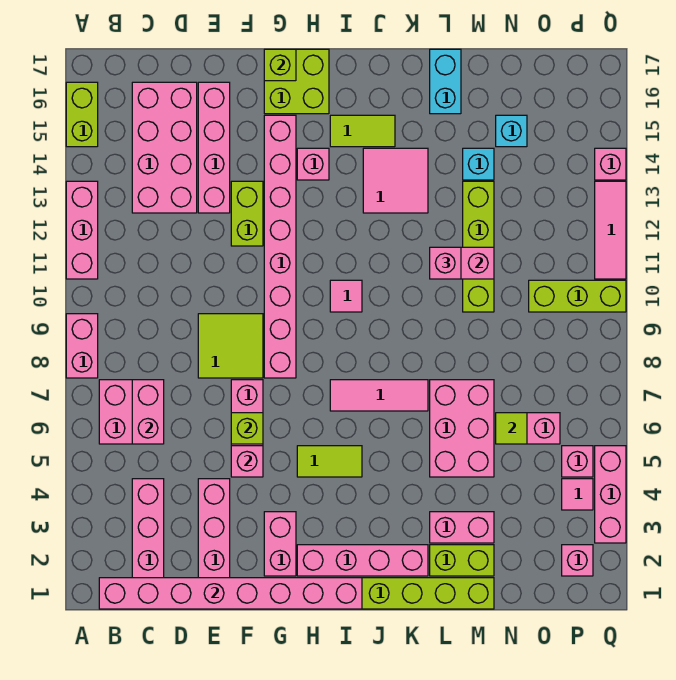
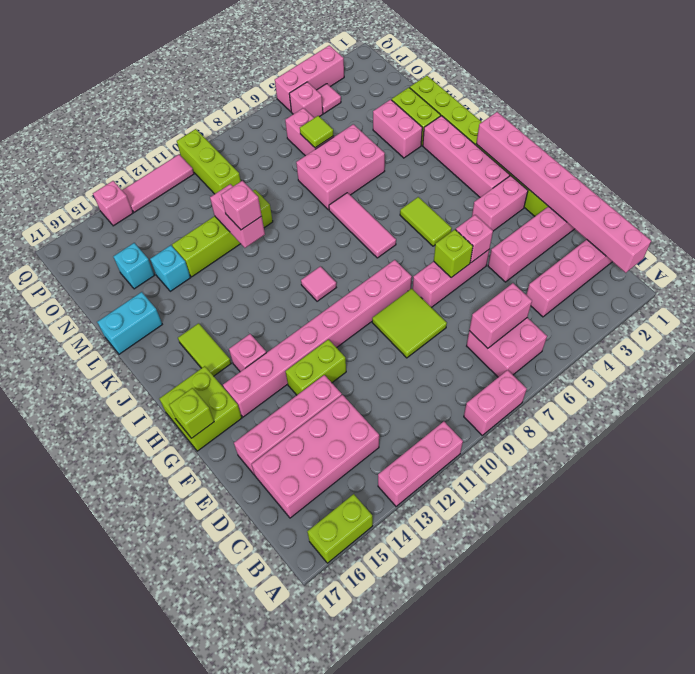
pink tile J13:K14 level 1 -> none
pink brick P2 level 1 -> none

